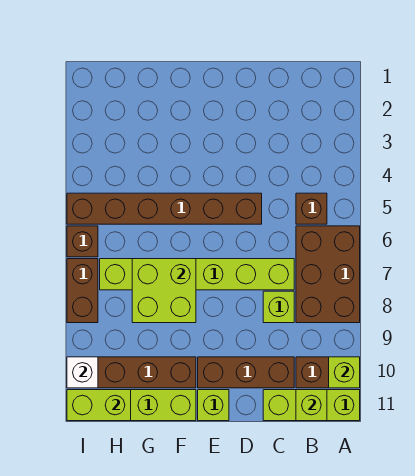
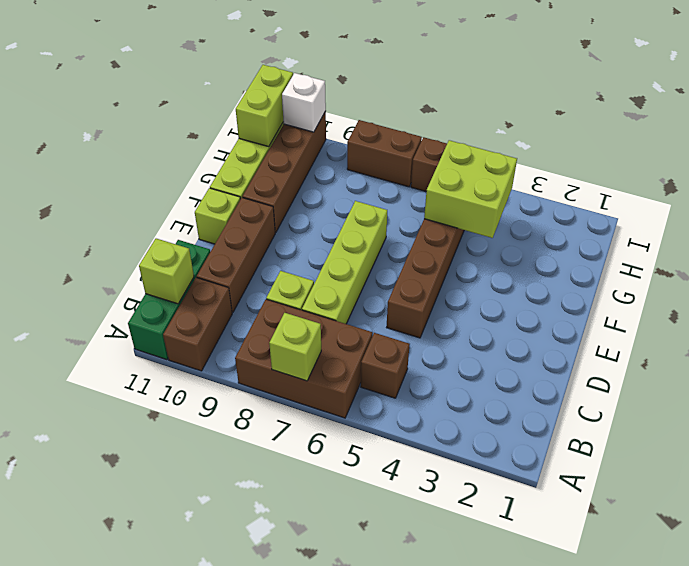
lime brick A10 level 2 -> lime brick A7 level 2
lime brick A11:C11 level 1 -> green brick A11:C11 level 1
lime brick C7:H7 level 1 -> lime brick C7:F7 level 1
lime brick F7:G8 level 2 -> lime brick G4:H5 level 2

